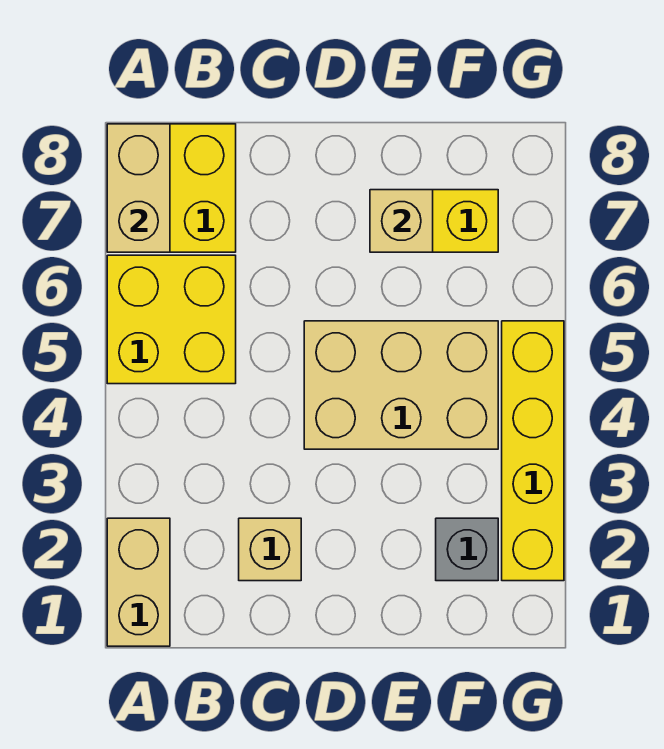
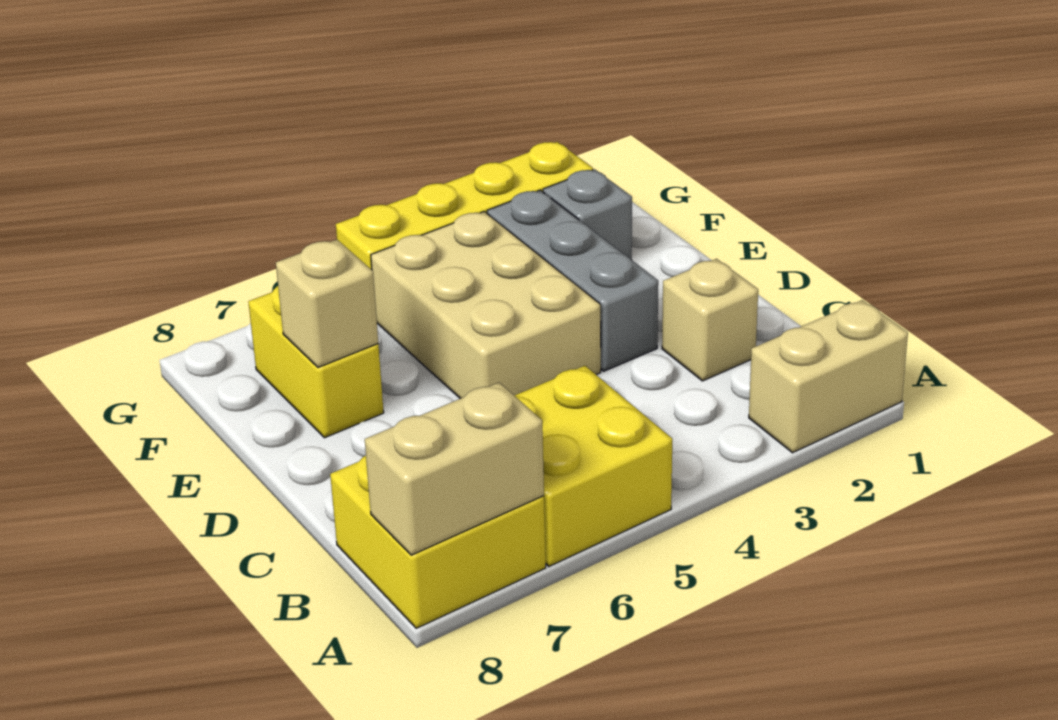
none -> grey brick D3:F3 level 1

